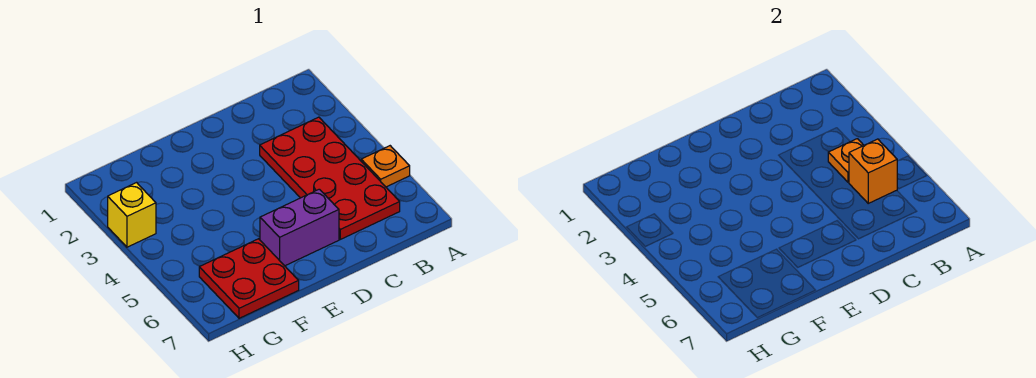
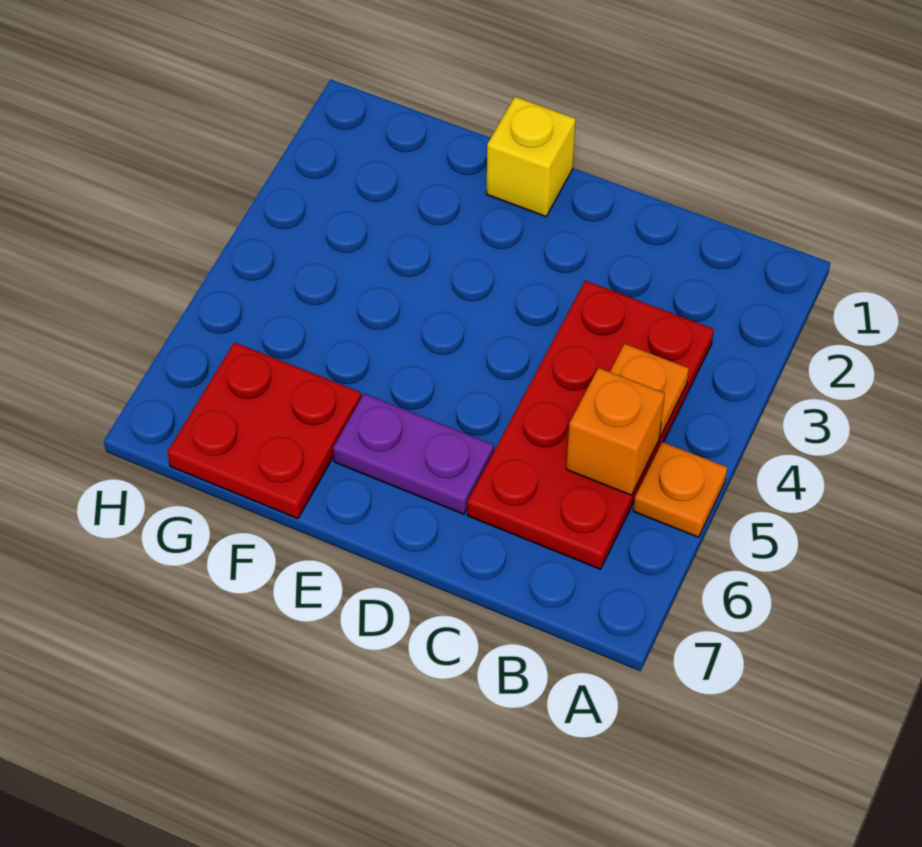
purple brick D6:E6 level 1 -> purple plate D6:E6 level 1
yellow brick H3 level 1 -> yellow brick E1 level 1

